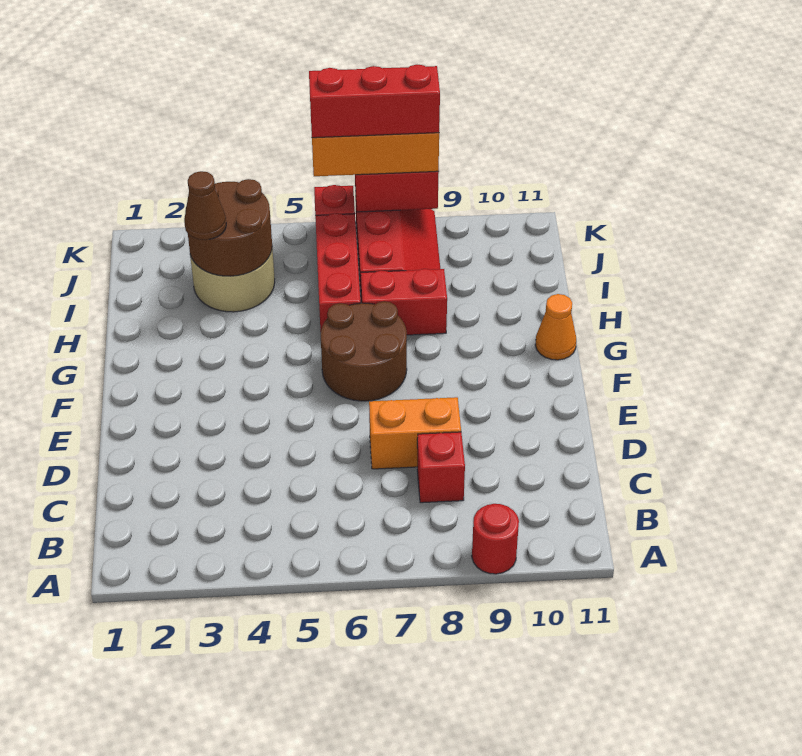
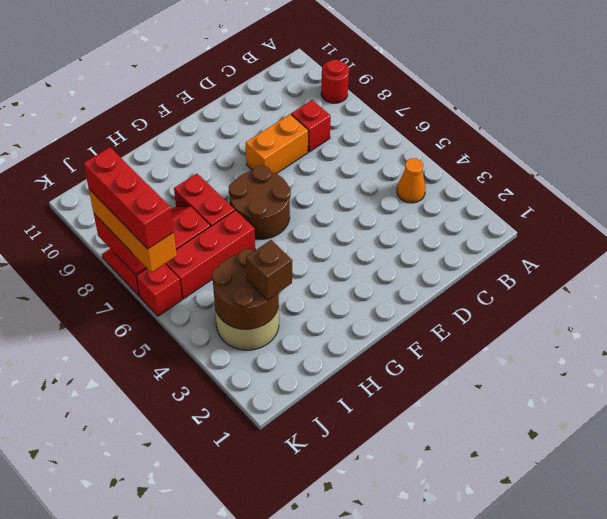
orange brick D7:D8 level 1 -> orange brick D8:E8 level 1
orange cone G11 level 1 -> orange cone B4 level 1
brown cone I3 level 3 -> brown brick I3 level 3

